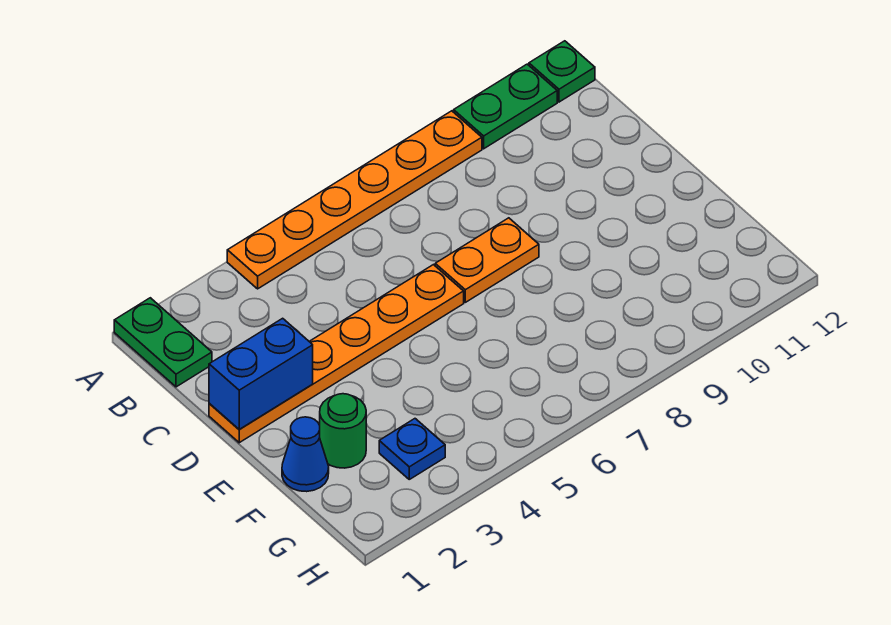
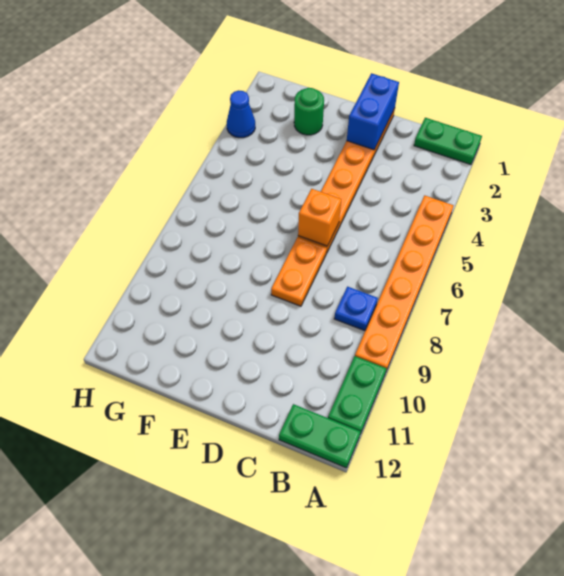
green plate A12 level 1 -> green plate A12:B12 level 1
none -> orange brick D6 level 2
blue cone F1 level 1 -> blue cone H3 level 1
blue plate G3 level 1 -> blue plate B8 level 1

